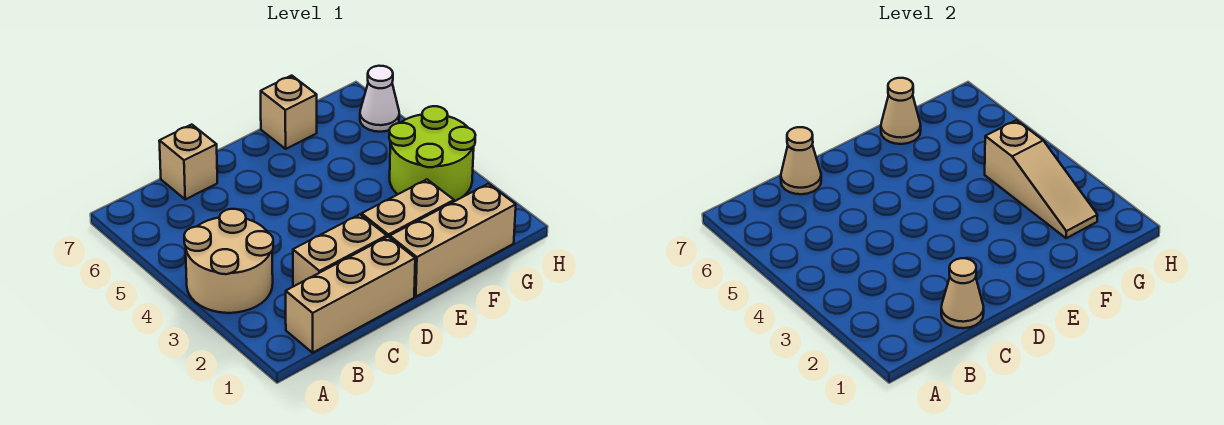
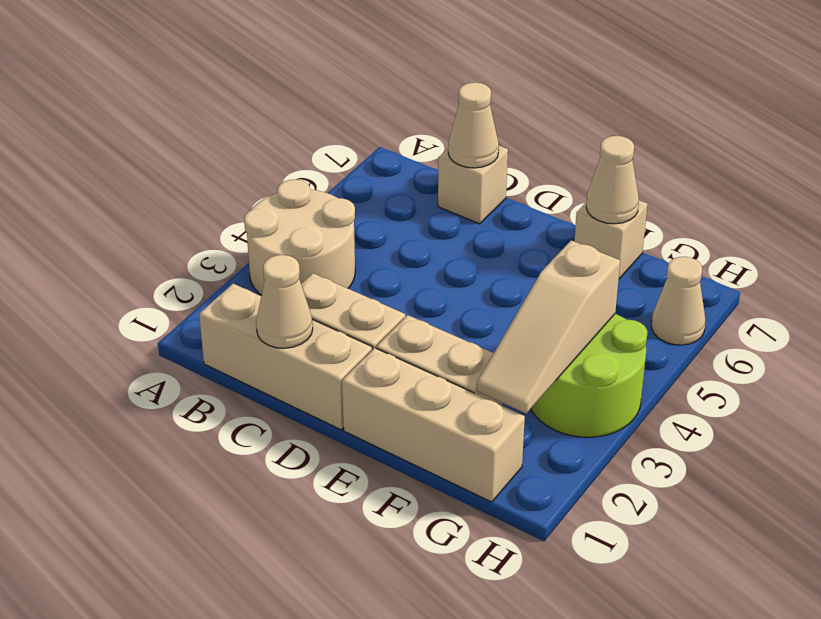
white cone H6 level 1 -> tan cone H6 level 1

